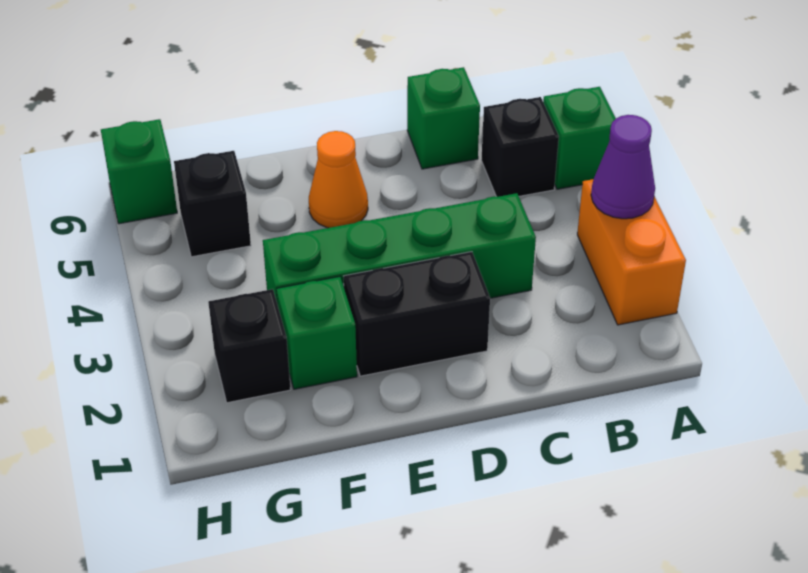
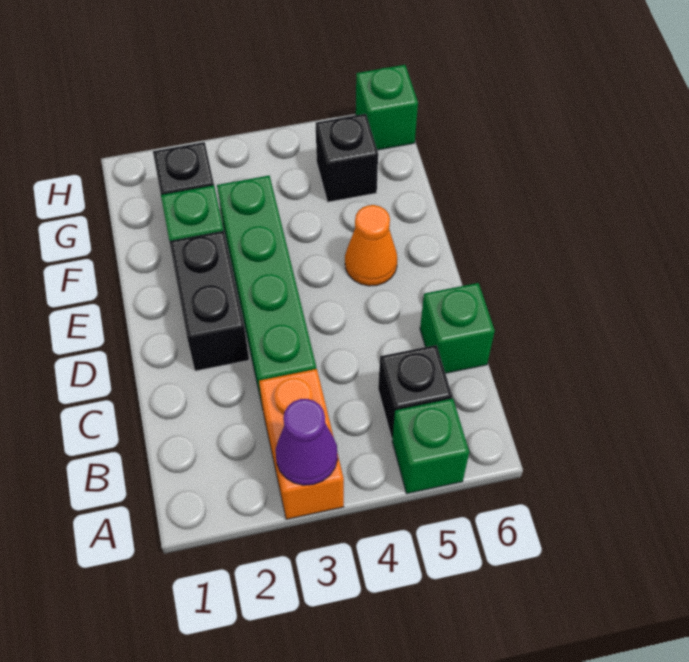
orange brick A2:A3 level 1 -> orange brick A3:B3 level 1

